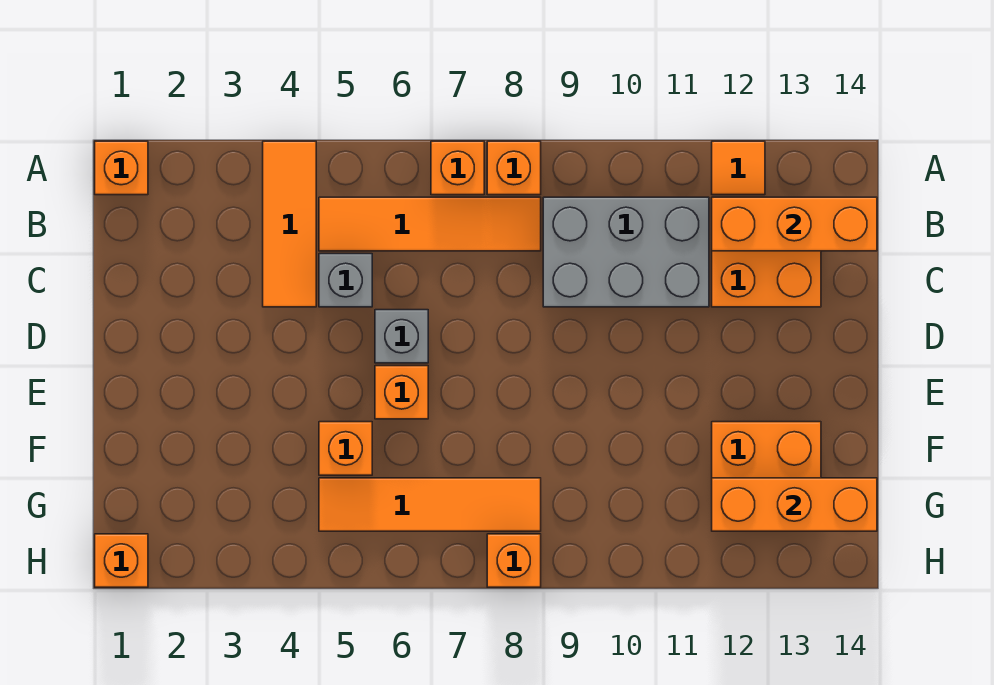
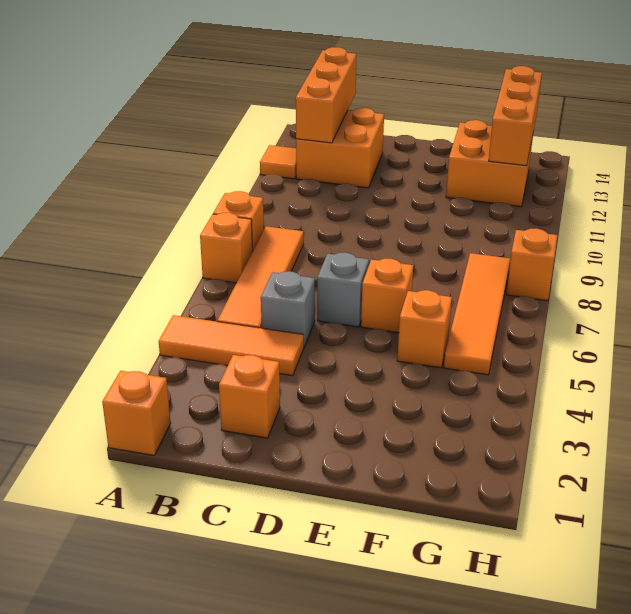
grey brick B9:C11 level 1 -> none
orange brick H1 level 1 -> orange brick C2 level 1

